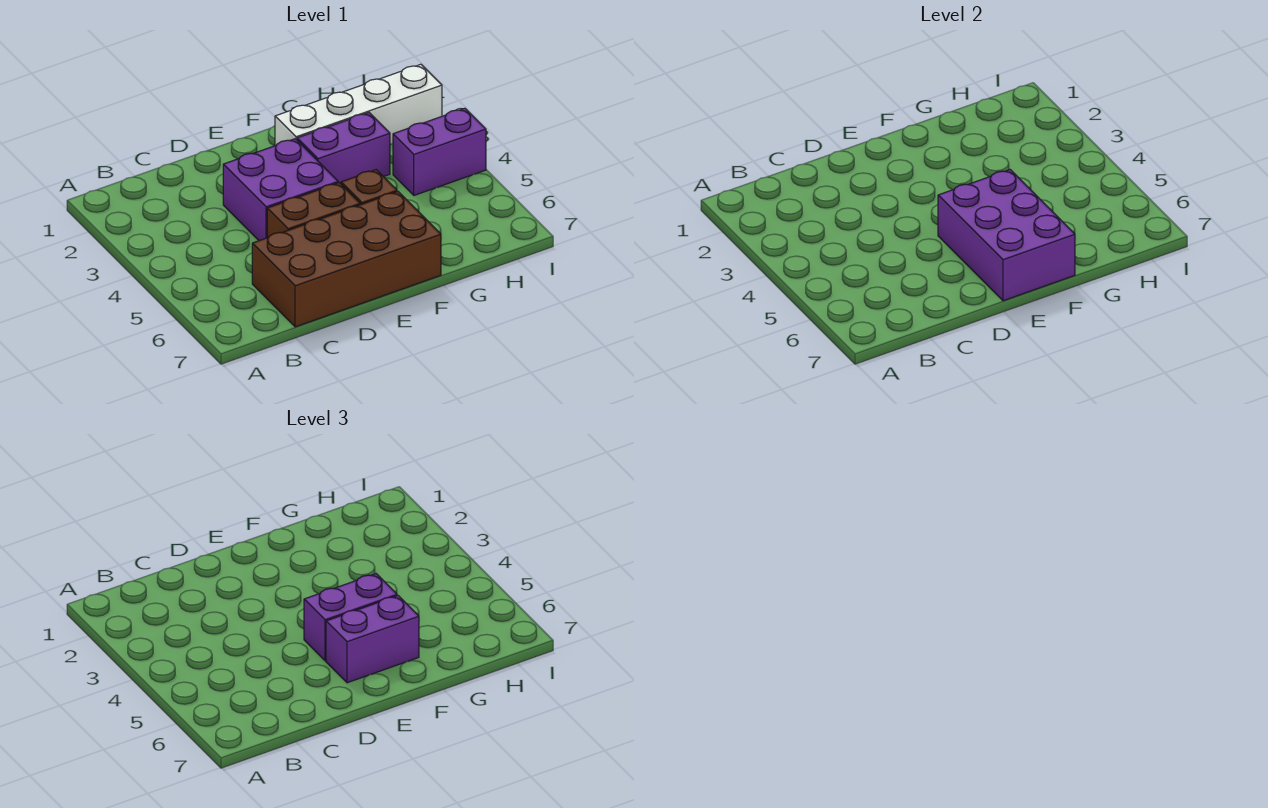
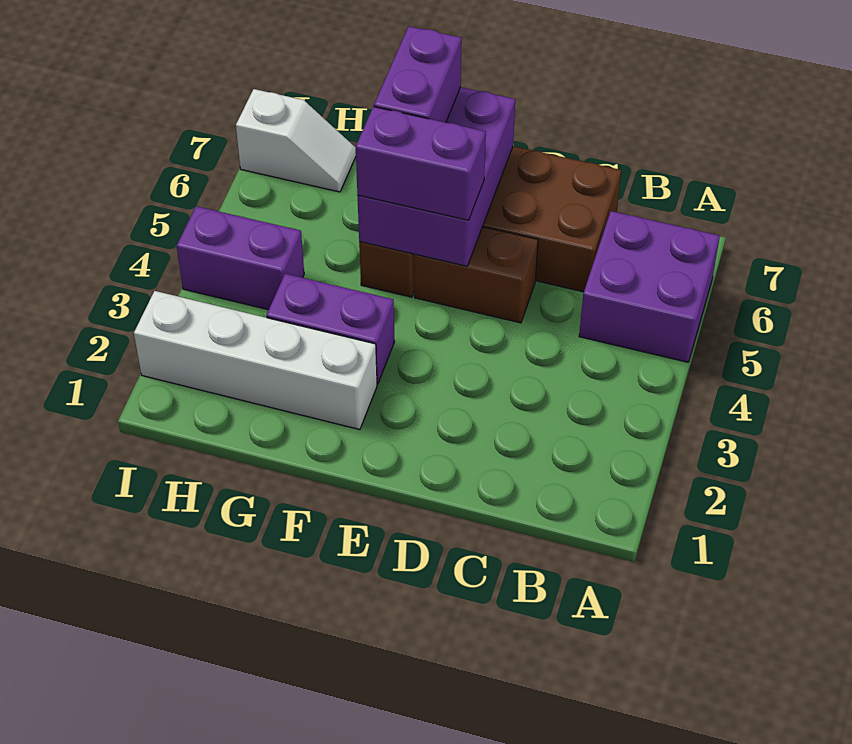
purple brick D3:E4 level 1 -> purple brick A5:B6 level 1
purple brick E6:F6 level 3 -> purple brick F6:F7 level 3
none -> white slope H7:I7 level 1 top I

